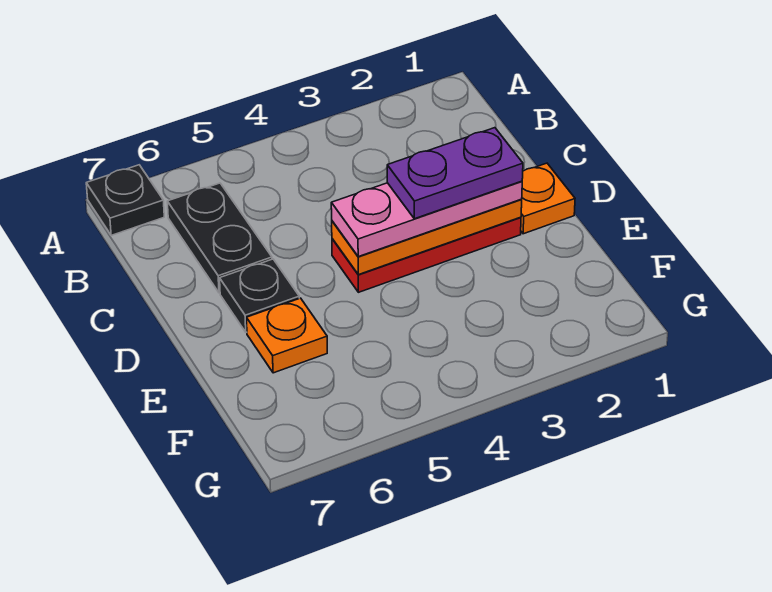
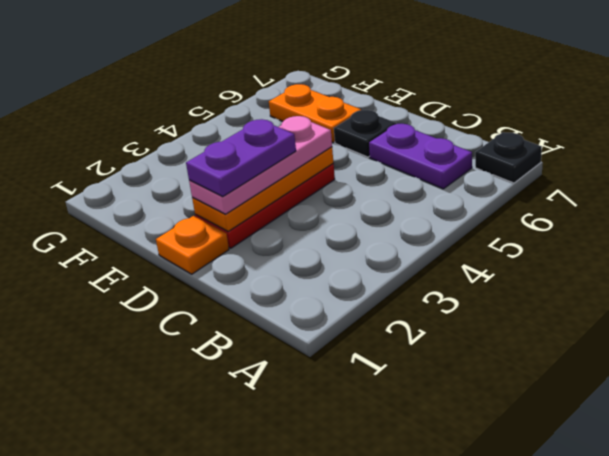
black plate B6:C6 level 1 -> purple plate B6:C6 level 1
orange plate E6 level 1 -> orange plate E6:F6 level 1

